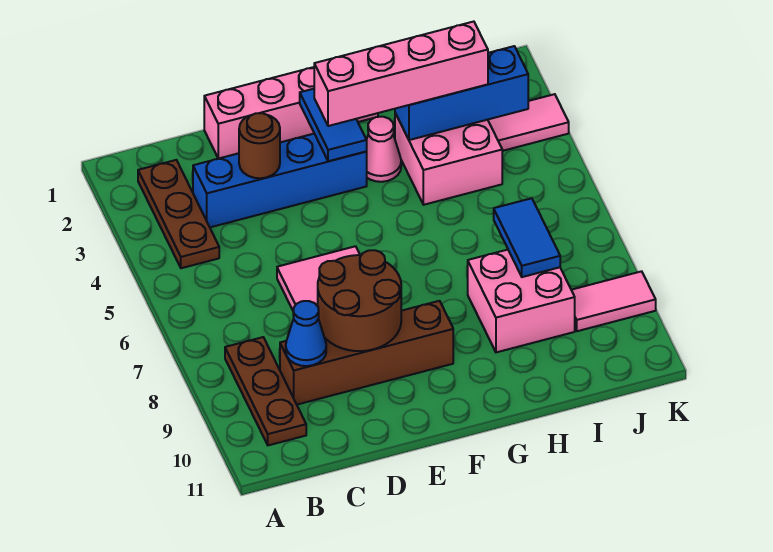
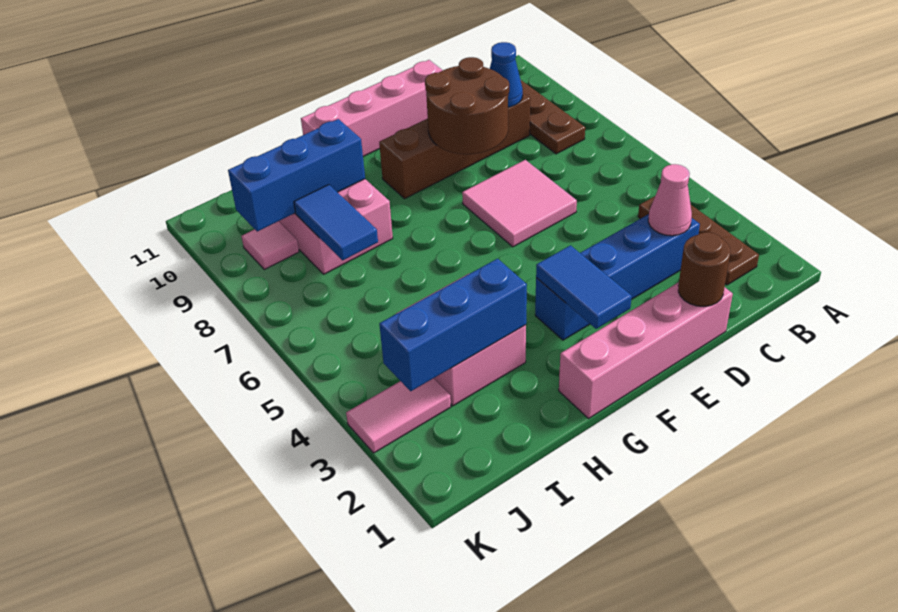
brown round brick D3 level 2 -> brown round brick D1 level 2
pink brick F3:I3 level 3 -> pink brick D11:G11 level 1
pink cone G3 level 1 -> pink cone C3 level 2
none -> blue brick H9:J9 level 2
pink tile J9:K9 level 1 -> pink tile J9 level 1

